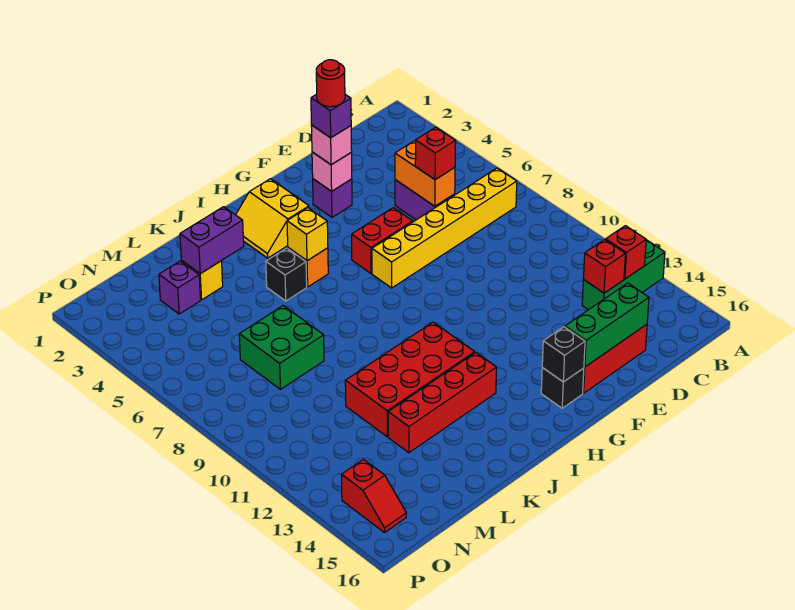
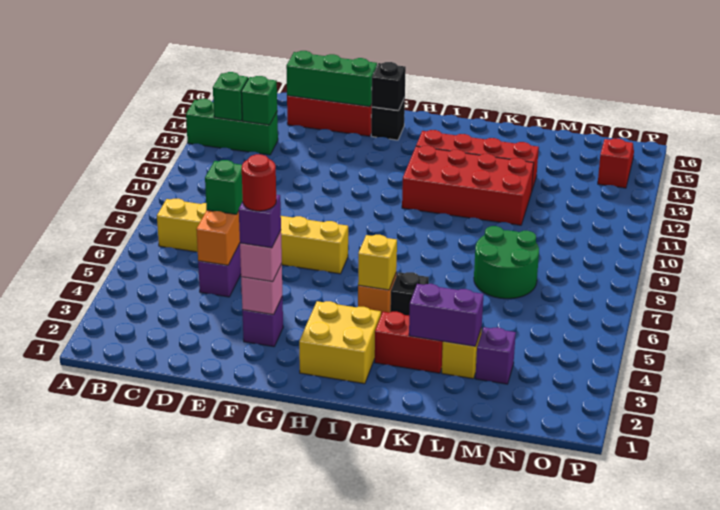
red brick B13 level 2 -> green brick B13 level 2
red brick C13 level 2 -> green brick C13 level 2
red brick D6 level 3 -> green brick D6 level 3
red brick F6:G6 level 1 -> red brick J3:K3 level 1
yellow slope H2:I3 level 1 top H -> yellow brick H2:I3 level 1
green brick L7:M8 level 1 -> green round brick L7:M8 level 1

